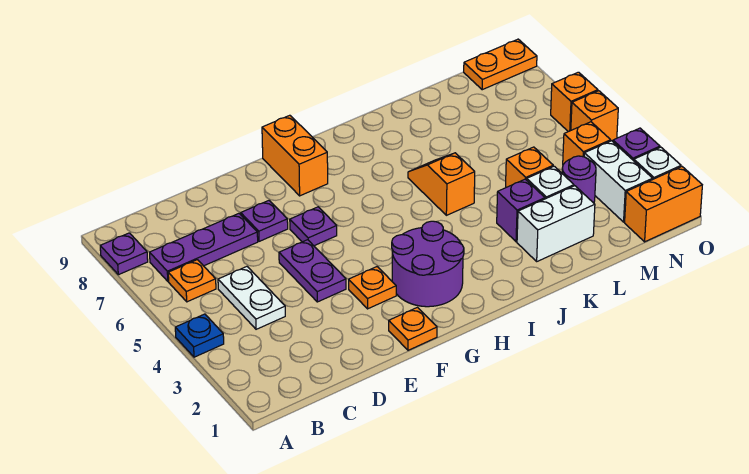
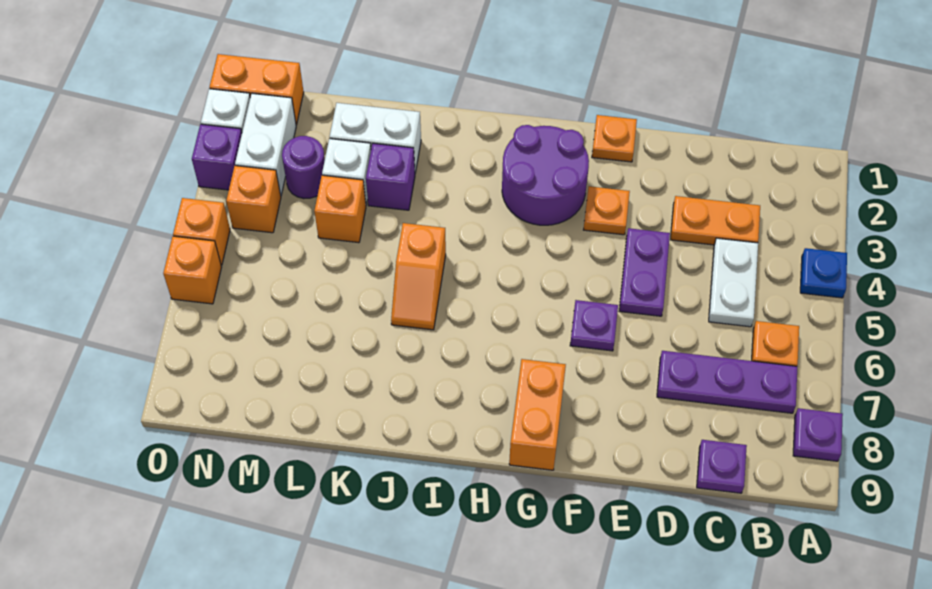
purple plate E7 level 1 -> purple plate C9 level 1
orange plate N9:O9 level 1 -> orange plate C3:D3 level 1

